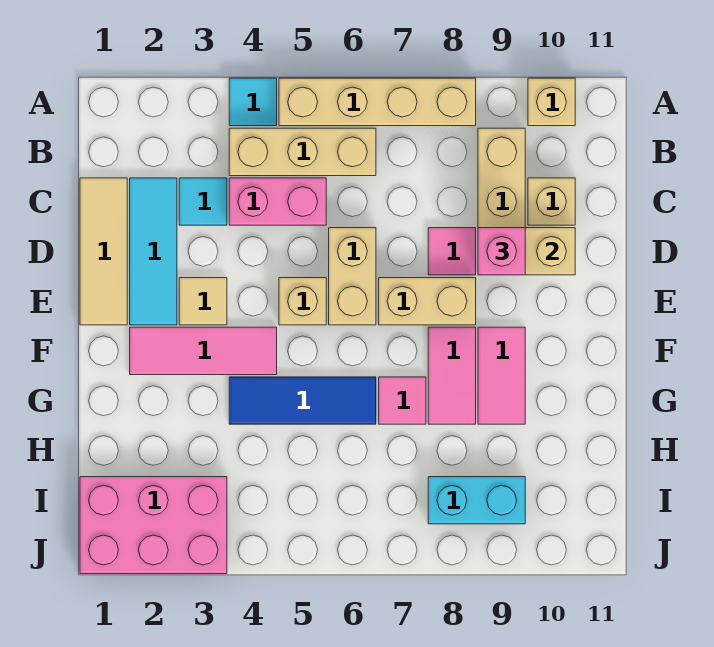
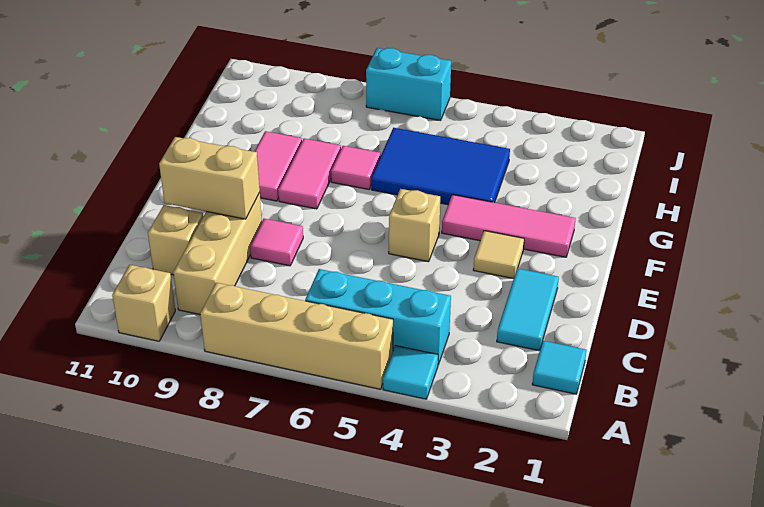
tan brick B4:B6 level 1 -> cyan brick B4:B6 level 1
tan tile C1:E1 level 1 -> none
cyan tile C2:E2 level 1 -> cyan tile C2:D2 level 1
cyan tile C3 level 1 -> cyan tile B1 level 1
pink brick C4:C5 level 1 -> none
tan brick D6:E6 level 1 -> none
pink brick D9 level 3 -> none
tan brick E7:E8 level 1 -> none
blue tile G4:G6 level 1 -> blue tile G4:H6 level 1
pink brick I1:J3 level 1 -> none
cyan brick I8:I9 level 1 -> cyan brick J6:J7 level 1

